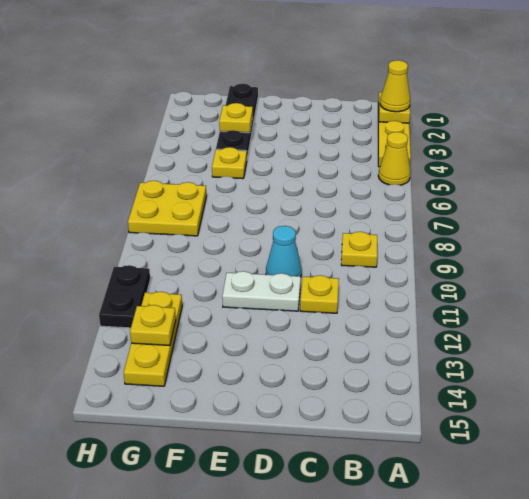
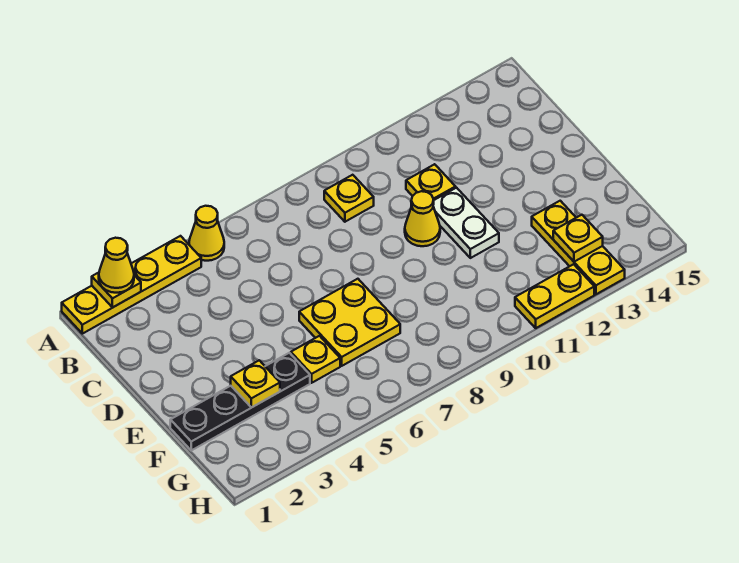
cyan cone D10 level 1 -> yellow cone D10 level 1
yellow plate G7:H8 level 1 -> yellow plate E6:F7 level 1
yellow plate G12:G14 level 1 -> yellow plate F13:H13 level 1
black plate H11:H12 level 1 -> yellow plate H11:H12 level 1

